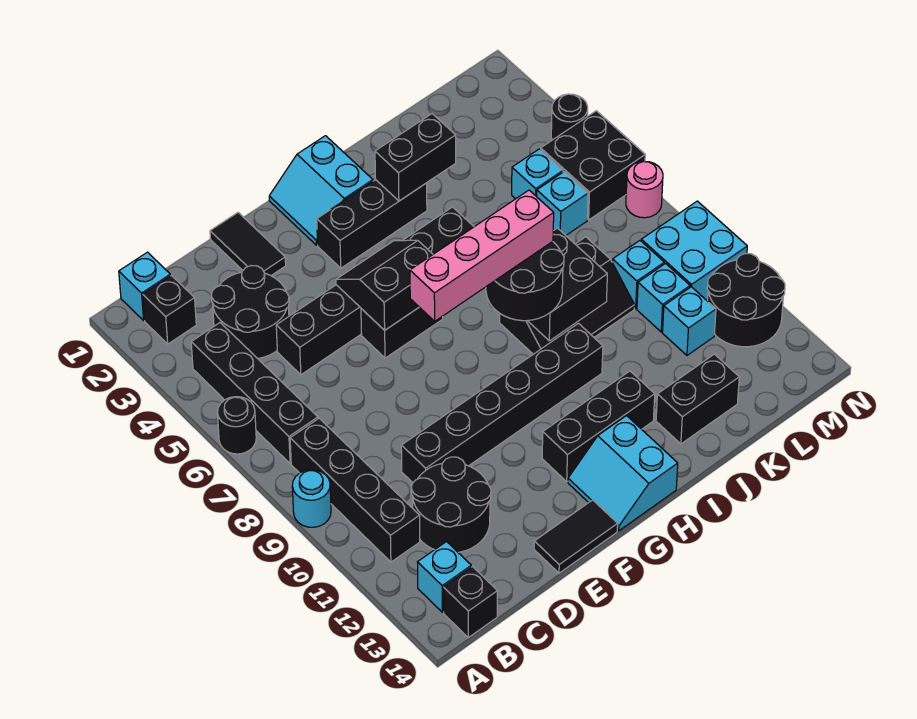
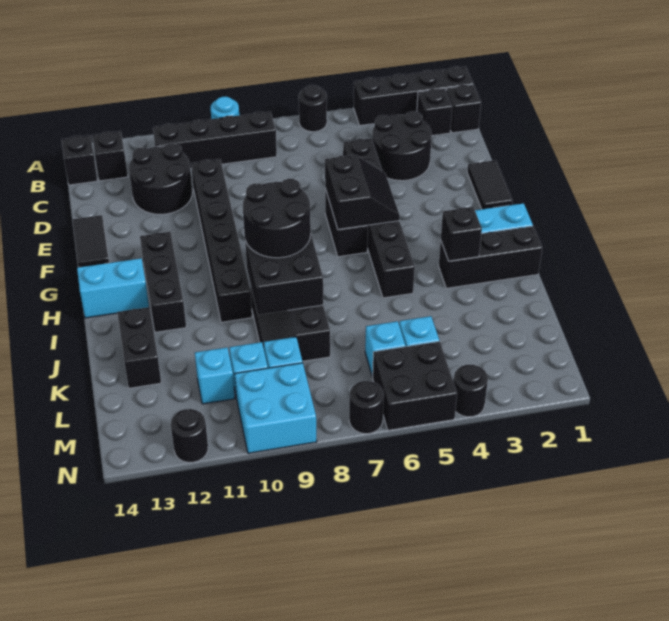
cyan brick B1 level 1 -> black brick B1 level 1
black brick B4:B7 level 1 -> black brick A1:A4 level 1
cyan brick B13 level 1 -> black brick B13 level 1
black tile E1:E2 level 1 -> black tile E1:F1 level 1
pink brick F8:I8 level 4 -> none
black brick G3:I3 level 1 -> black brick I1:I3 level 1
black brick I3:J3 level 2 -> black brick I3 level 2
black round brick M11:N12 level 1 -> black round brick N12 level 1
pink round brick N7 level 1 -> black round brick N7 level 1

